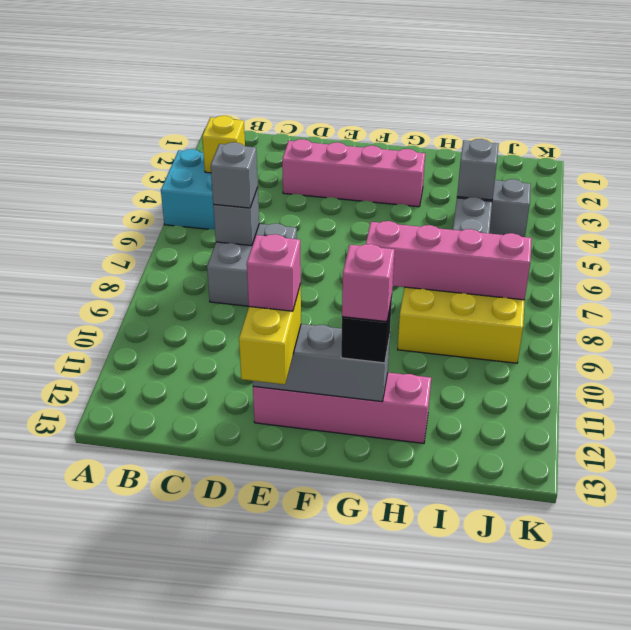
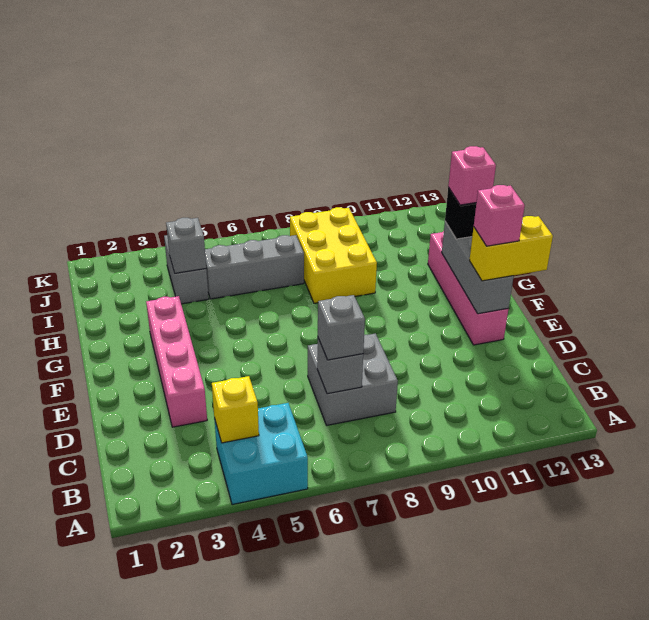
pink brick G8:J8 level 2 -> none

